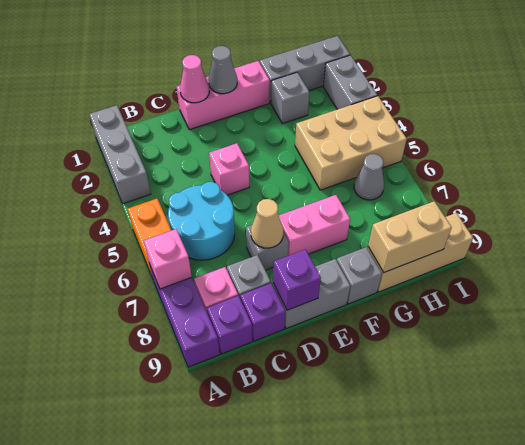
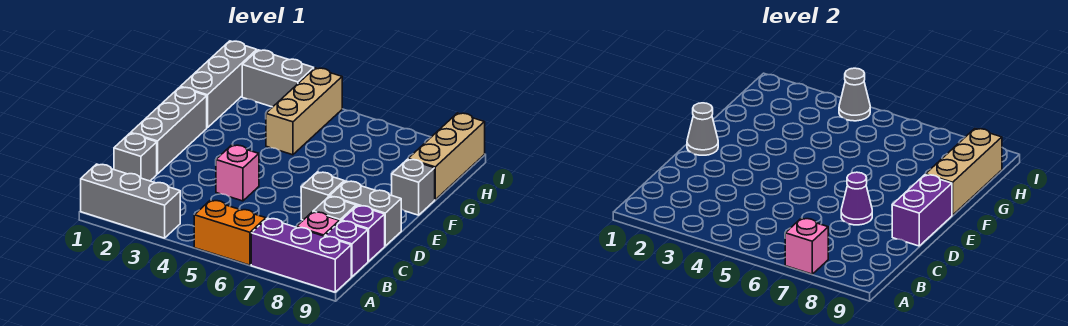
cyan round brick B5:C6 level 1 -> none
pink brick D1:F1 level 1 -> grey brick D1:F1 level 1
pink cone D1 level 2 -> none
tan cone D7 level 2 -> purple cone D7 level 2
grey brick D9:E9 level 1 -> grey brick D8:D9 level 1
purple brick D9 level 2 -> purple brick D9:E9 level 2
pink brick E7:F7 level 1 -> none
grey brick G2 level 1 -> grey brick C1 level 1
tan brick G4:I5 level 1 -> tan brick G4:I4 level 1
tan brick G9:H9 level 2 -> tan brick F9:H9 level 2
grey cone H6 level 1 -> grey cone I4 level 2

